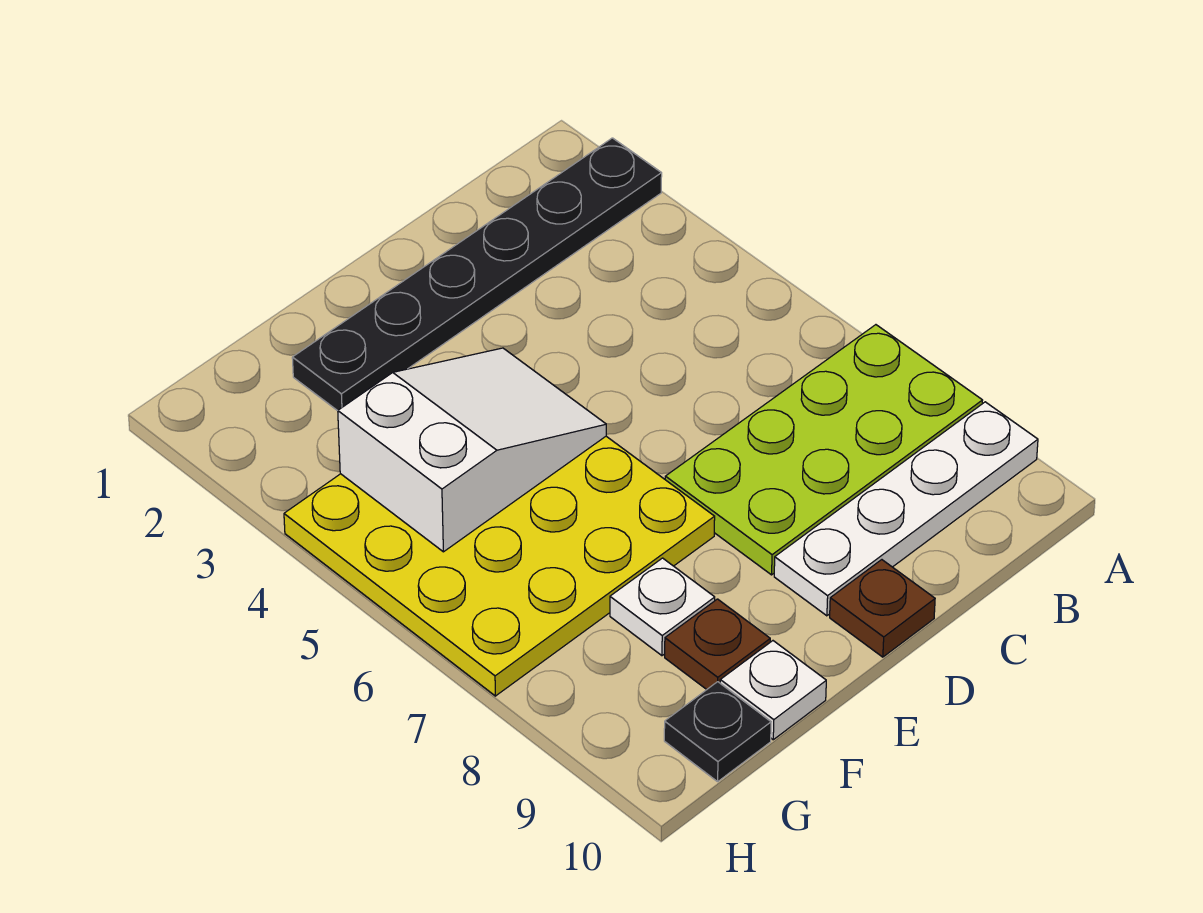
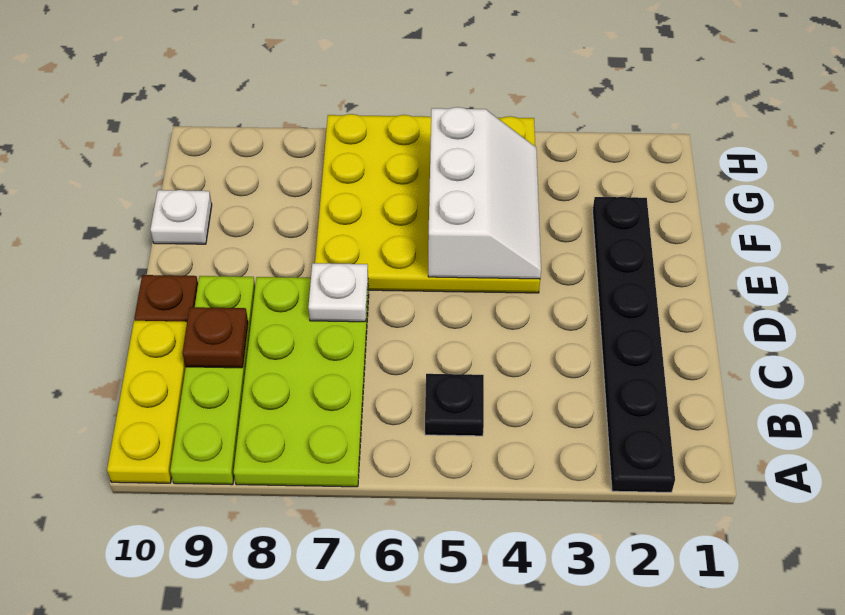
white plate A9:D9 level 1 -> lime plate A9:D9 level 1
none -> yellow plate A10:C10 level 1
white slope E4:G5 level 2 top G -> white slope E4:G5 level 2 top 5
white plate F8 level 1 -> white plate D7 level 2
brown plate F9 level 1 -> brown plate C9 level 2
black plate G10 level 1 -> black plate B5 level 1

